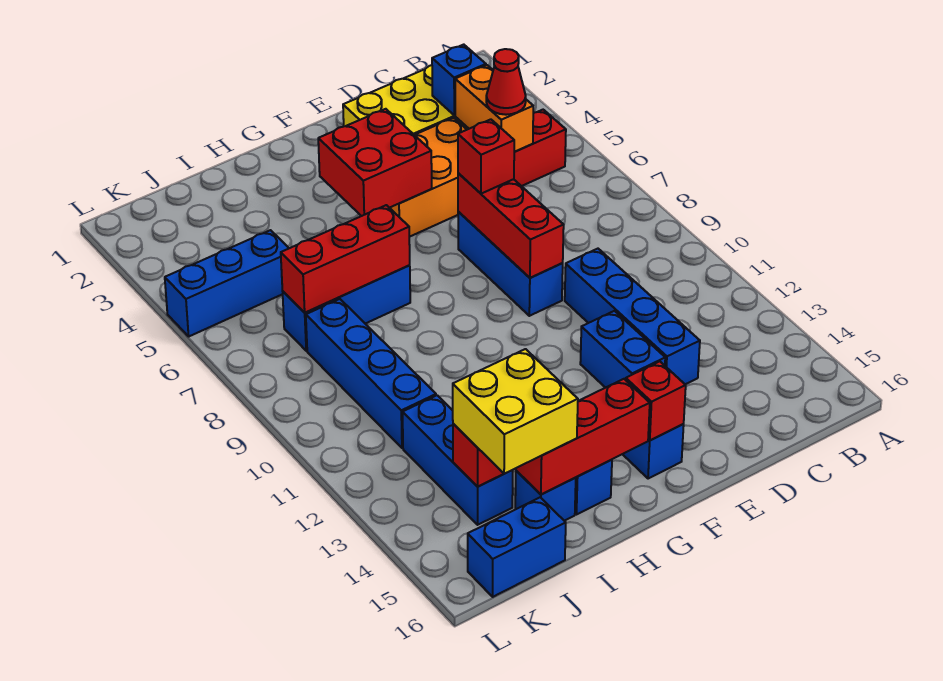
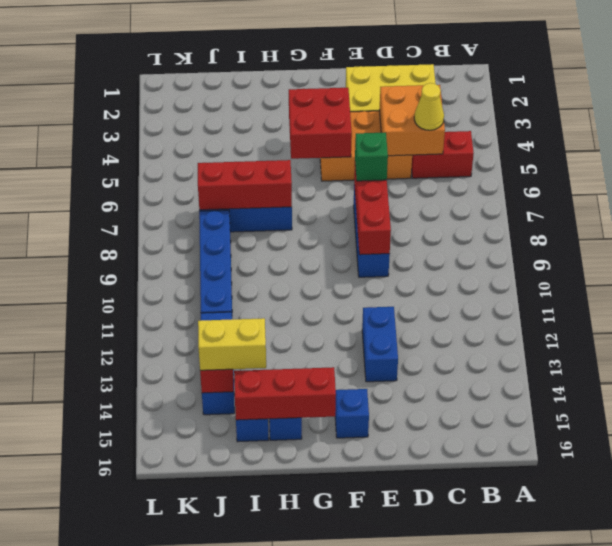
blue brick C3 level 2 -> none
orange brick C4:C5 level 2 -> orange brick C4:D5 level 2
red cone C5 level 3 -> yellow cone C5 level 3
blue brick D10:D13 level 1 -> none
red brick E7 level 3 -> green brick E7 level 3
red brick F15 level 2 -> none
yellow brick I14:J15 level 3 -> yellow brick I14:J14 level 3
blue brick J5:L5 level 1 -> none
blue brick J16:K16 level 1 -> none

